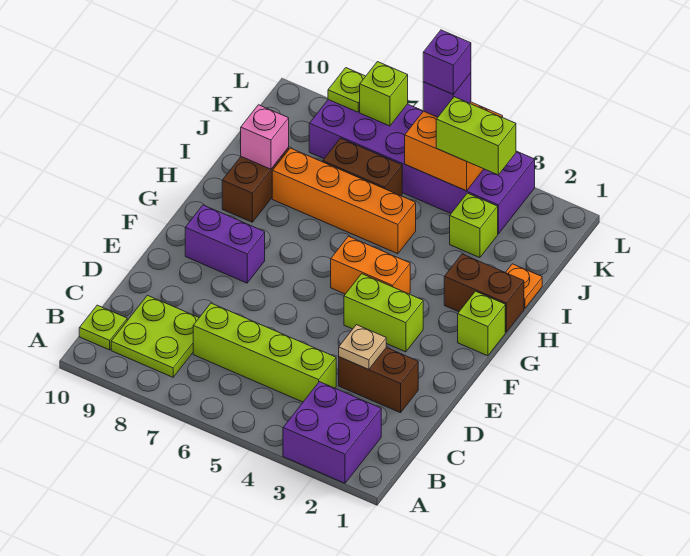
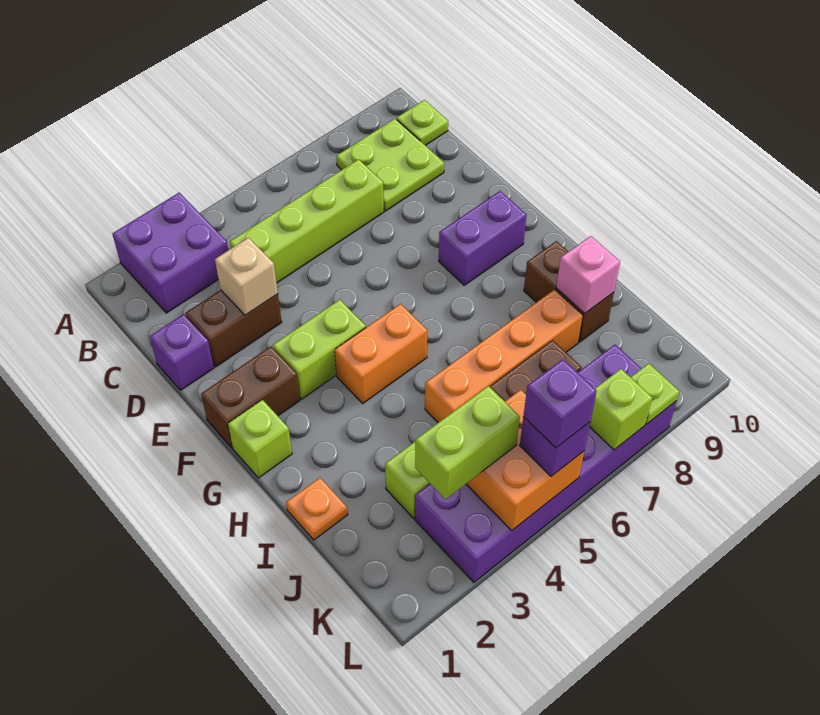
none -> purple brick D1 level 1
tan plate D3 level 2 -> tan brick D3 level 2
brown brick H1:H2 level 1 -> brown brick F1:F2 level 1

